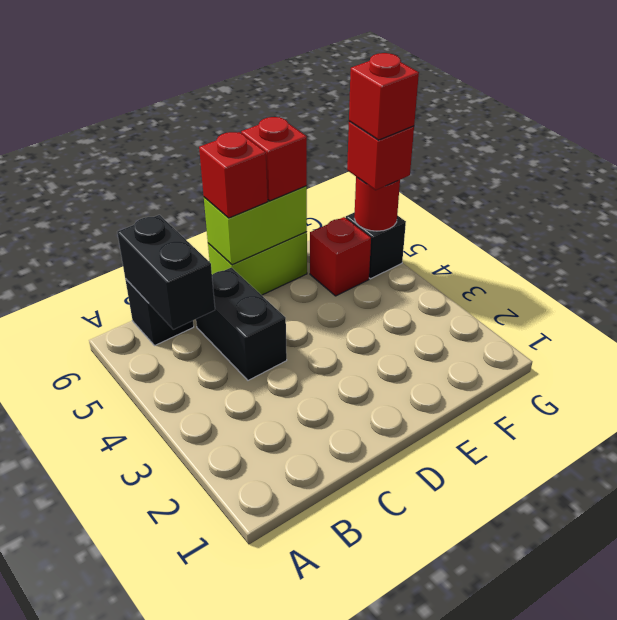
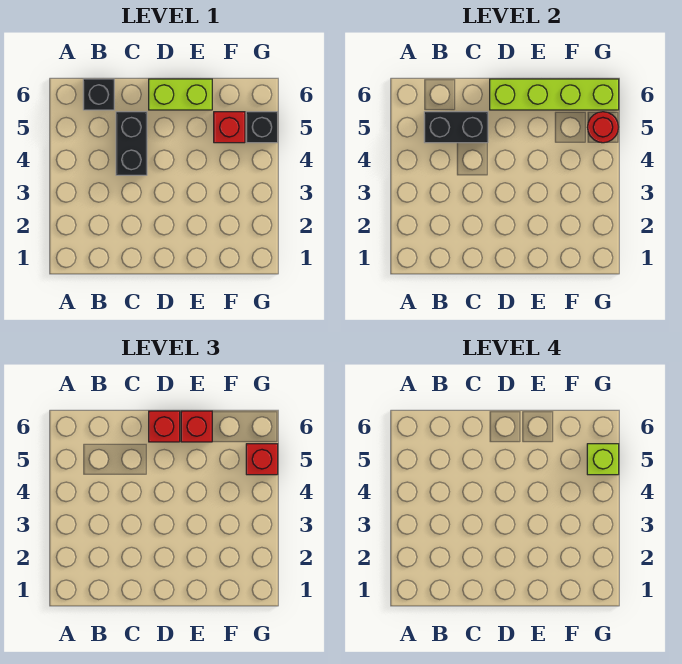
black brick B5:B6 level 2 -> black brick B5:C5 level 2
lime brick D6:E6 level 2 -> lime brick D6:G6 level 2
red brick G5 level 4 -> lime brick G5 level 4

